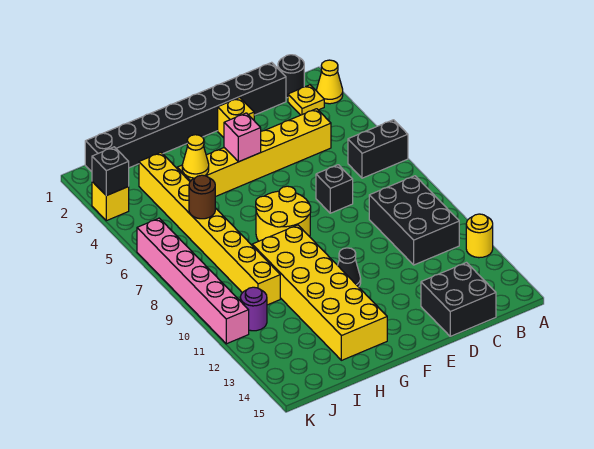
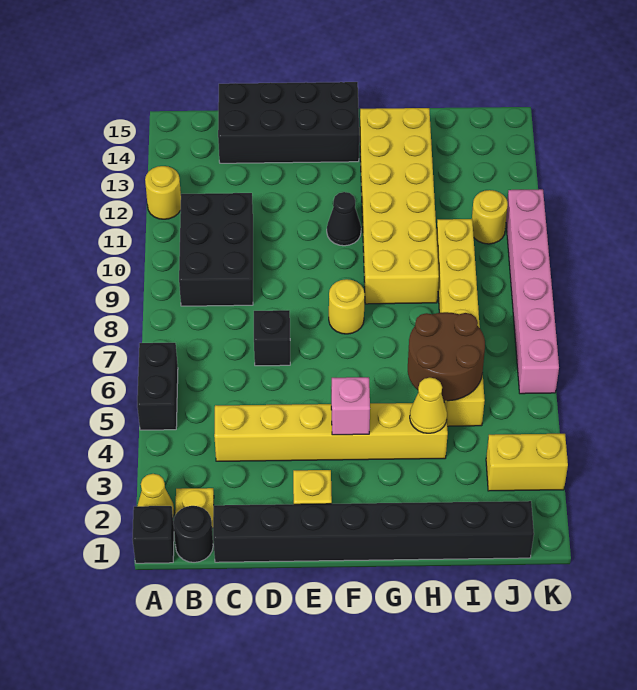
black brick A6:B6 level 1 -> black brick A5:A6 level 1
black brick C14:D15 level 1 -> black brick C14:F15 level 1
yellow round brick F7:G8 level 1 -> yellow round brick F8 level 1
yellow brick I3:I10 level 1 -> yellow brick I5:I10 level 1
brown round brick I6 level 2 -> brown round brick H5:I6 level 2
purple round brick J11 level 1 -> yellow round brick J11 level 1
yellow brick K3 level 1 -> yellow brick J3:K3 level 1
black brick K3 level 2 -> black brick A1 level 1

